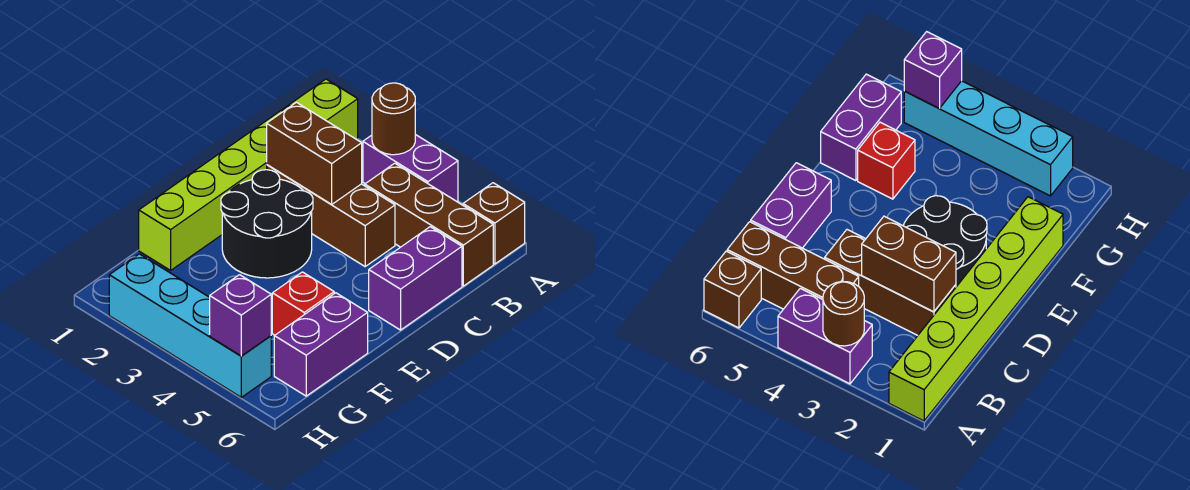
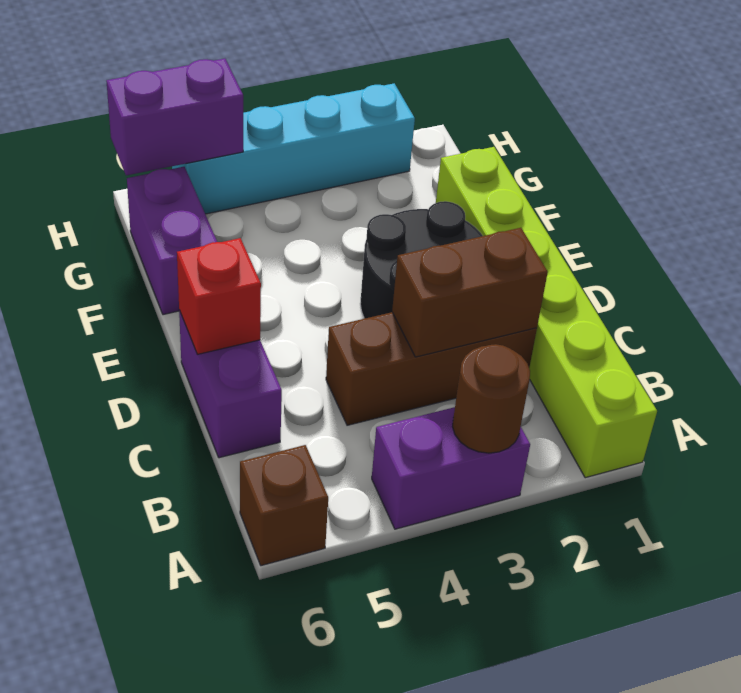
brown brick B4:B6 level 1 -> none
red brick F5 level 1 -> red brick D6 level 2
purple brick H5 level 2 -> purple brick H5:H6 level 2

